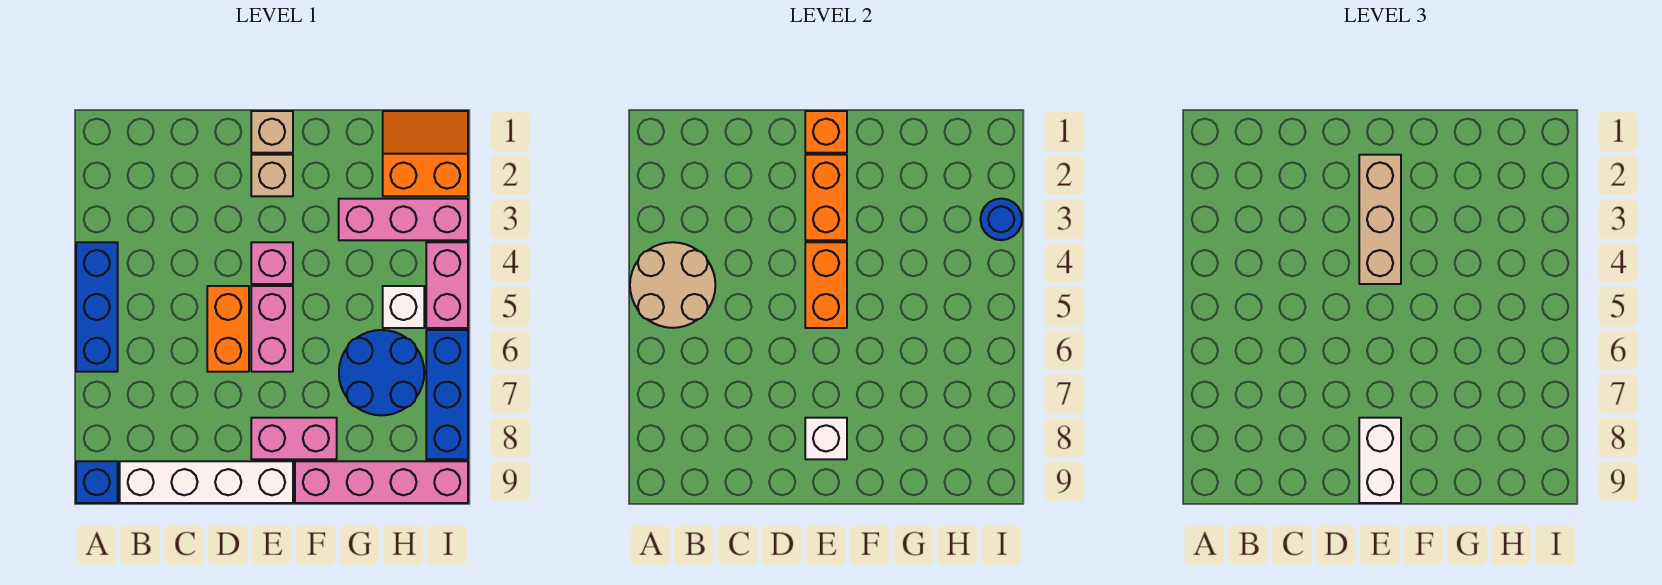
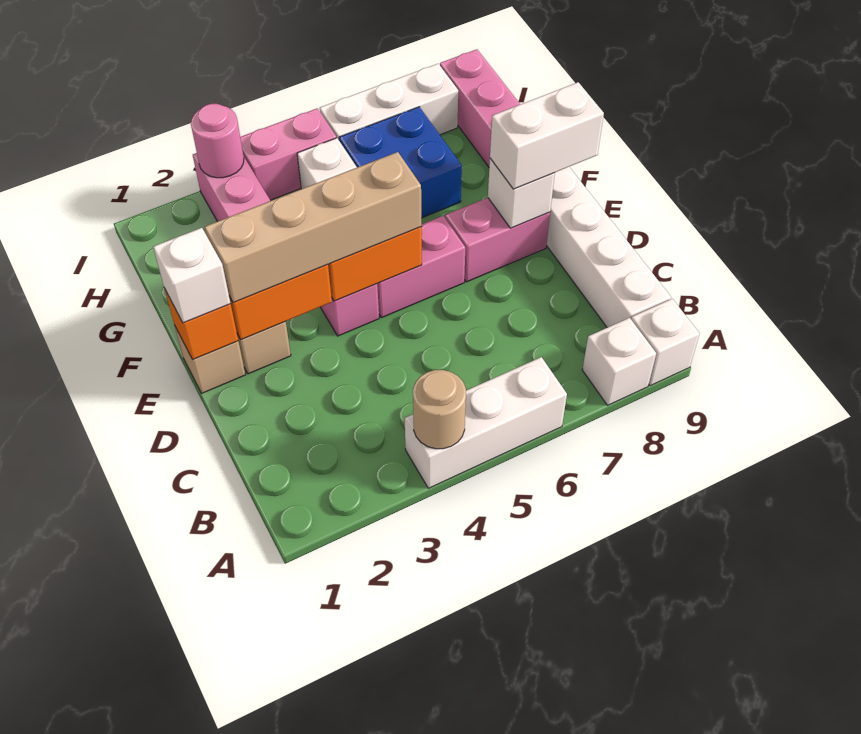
blue brick A4:A6 level 1 -> white brick A4:A6 level 1
tan round brick A4:B5 level 2 -> tan round brick A4 level 2
none -> white brick A8 level 1
blue brick A9 level 1 -> white brick A9 level 1
orange brick D5:D6 level 1 -> none
none -> white brick E1 level 3
tan brick E2:E4 level 3 -> tan brick E2:E5 level 3
pink brick E8:F8 level 1 -> pink brick E7:E8 level 1
blue round brick G6:H7 level 1 -> blue brick G6:H7 level 1
orange slope H1:I2 level 1 top 2 -> none
blue round brick I3 level 2 -> pink round brick I3 level 2
blue brick I6:I8 level 1 -> white brick I6:I8 level 1

